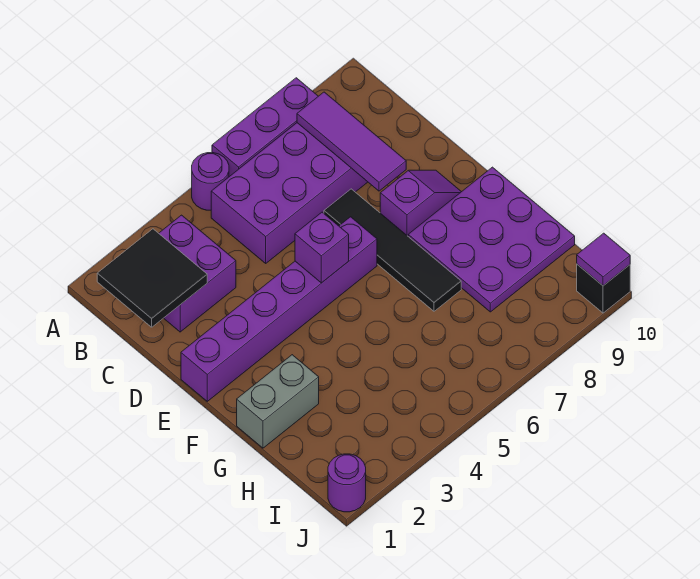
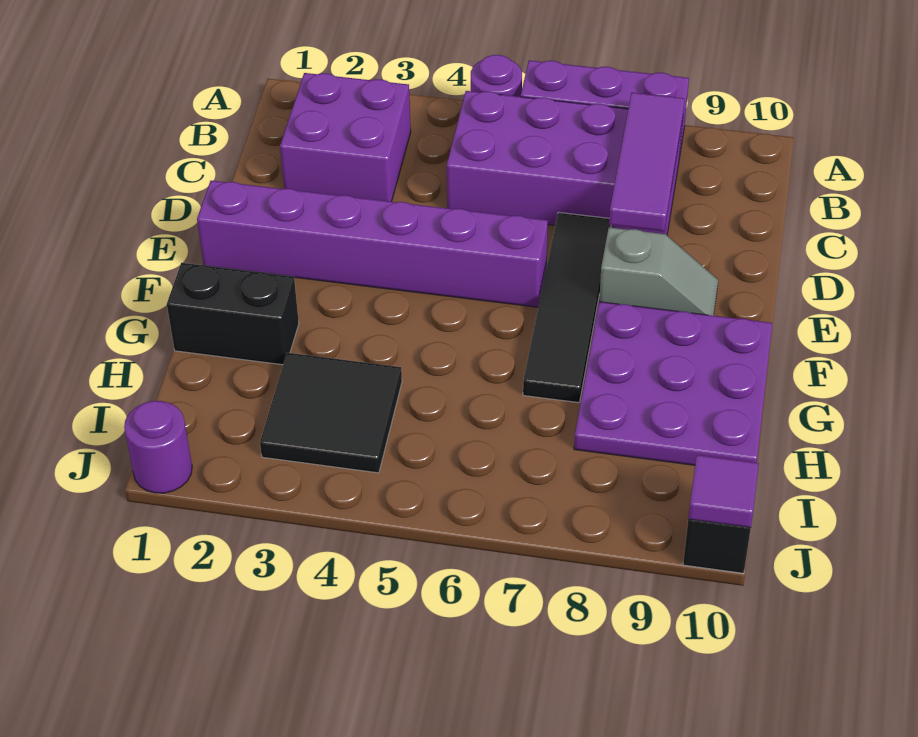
black tile B1:C2 level 2 -> black tile H3:I4 level 1
purple brick E5 level 2 -> none
purple slope E8:E9 level 1 top 8 -> grey slope E8:E9 level 1 top 8
grey brick G1:G2 level 1 -> black brick G1:G2 level 1

